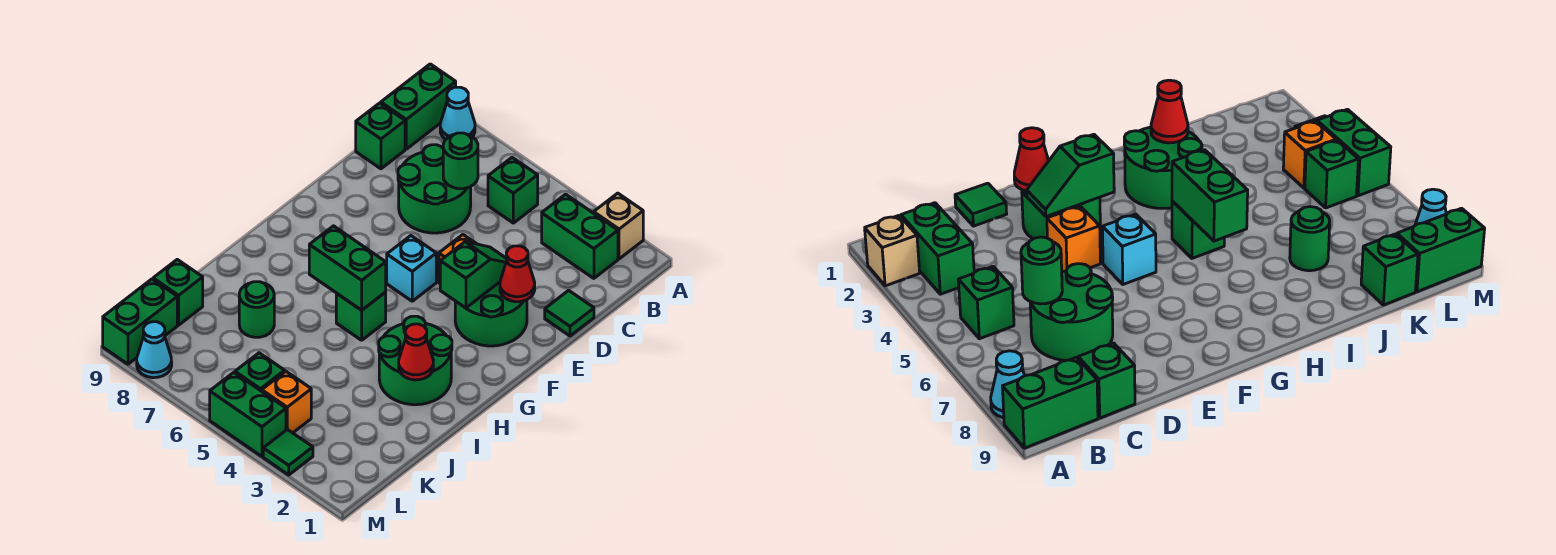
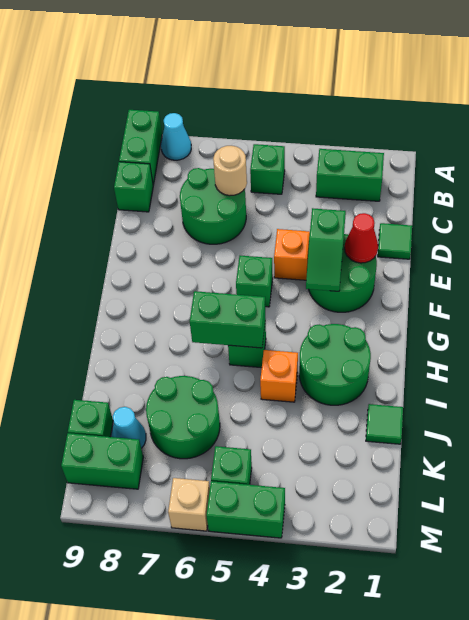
tan brick A2 level 1 -> tan brick M6 level 1
green round brick C6 level 2 -> tan round brick C6 level 2
green slope E3:F3 level 2 top F -> green slope E3:F3 level 2 top E
cyan brick F5 level 1 -> green brick F5 level 1
red cone I2 level 2 -> none
green round brick J7 level 1 -> green round brick J6:K7 level 1
orange brick L4 level 1 -> orange brick I4 level 1
green brick L9:M9 level 1 -> green brick L8:L9 level 1
green tile M3 level 1 -> green tile J1 level 1
cyan cone M8 level 1 -> cyan cone K8 level 1

